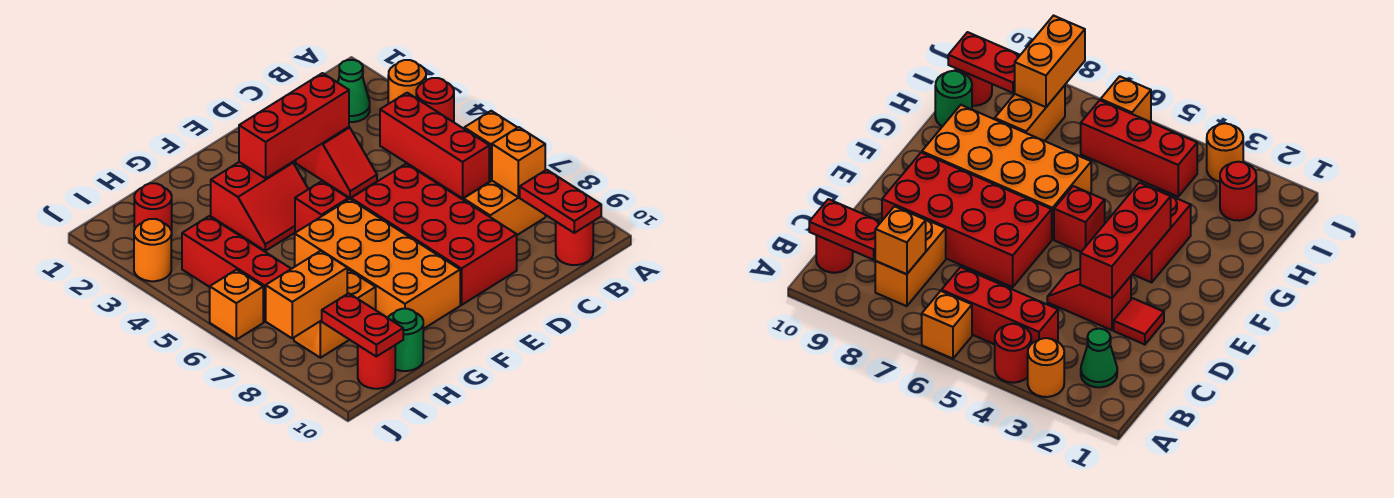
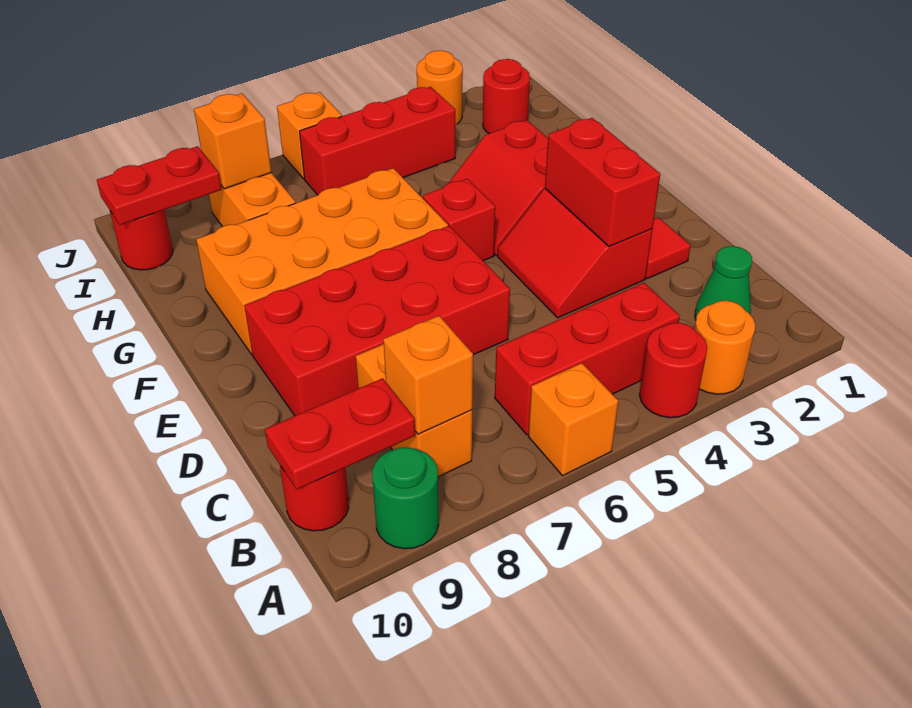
red slope D3:D4 level 1 top 3 -> red slope D3:E4 level 1 top 3
red brick D3:F3 level 2 -> red brick D3:E3 level 2
green round brick H10 level 1 -> green round brick A9 level 1
orange brick I8:J8 level 2 -> orange brick I8 level 2

